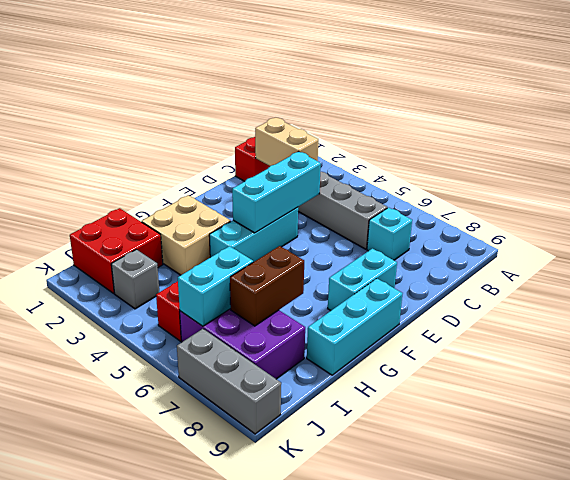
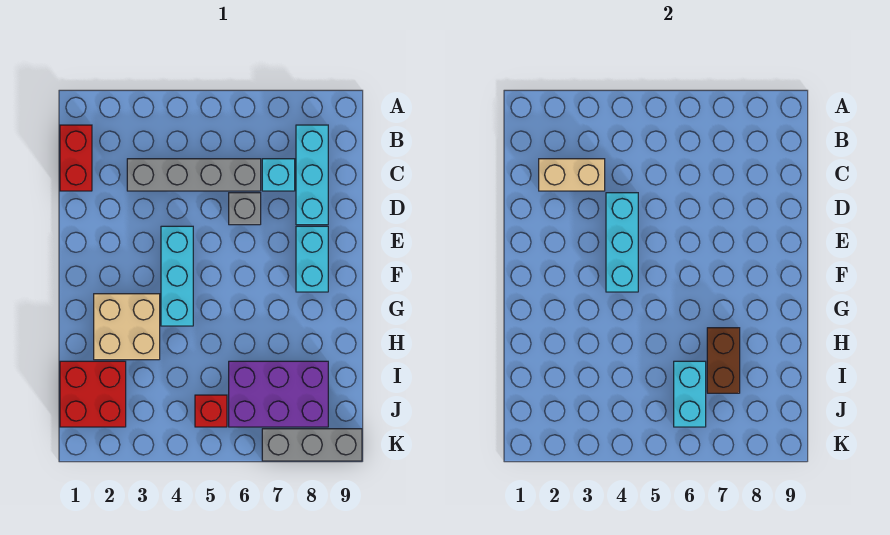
cyan brick F9:H9 level 1 -> cyan brick B8:D8 level 1
grey brick J3 level 1 -> grey brick D6 level 1

